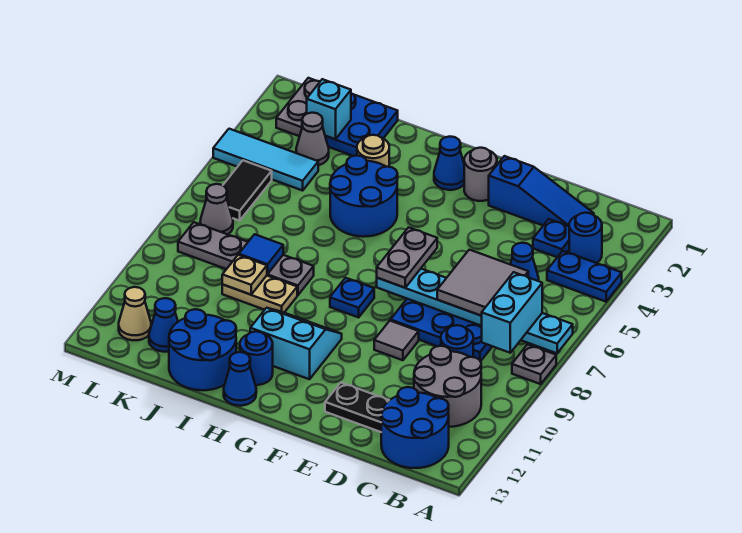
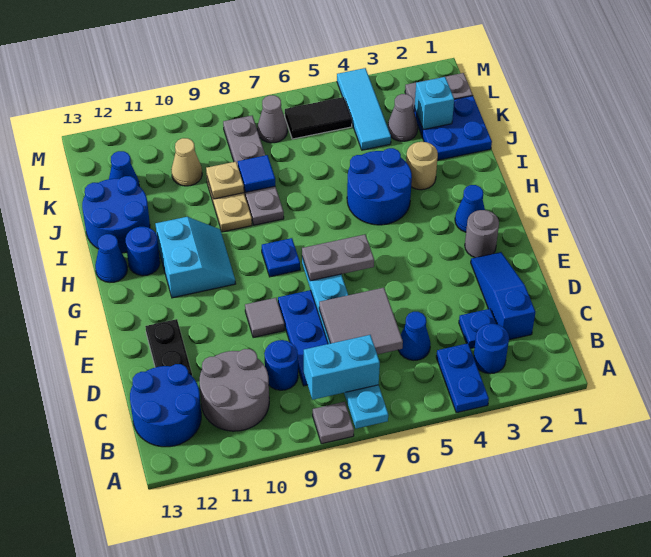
blue slope C2:E2 level 1 top E -> blue slope C2:E2 level 1 top C
tan cone L12 level 1 -> tan cone K10 level 1

